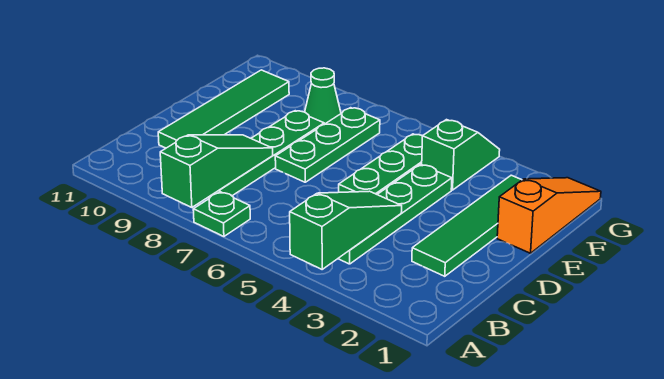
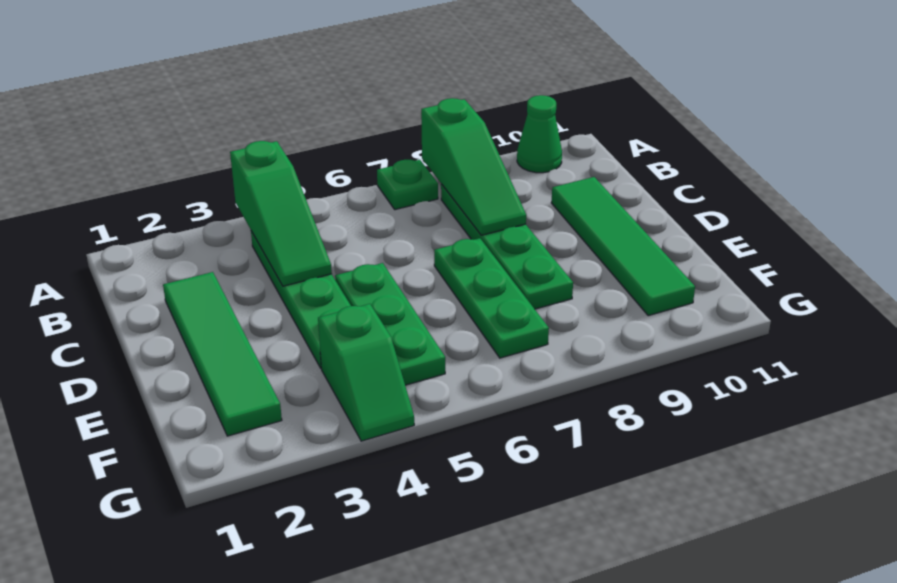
orange slope E1:G1 level 1 top E -> none
green cone F8 level 1 -> green cone A10 level 1

